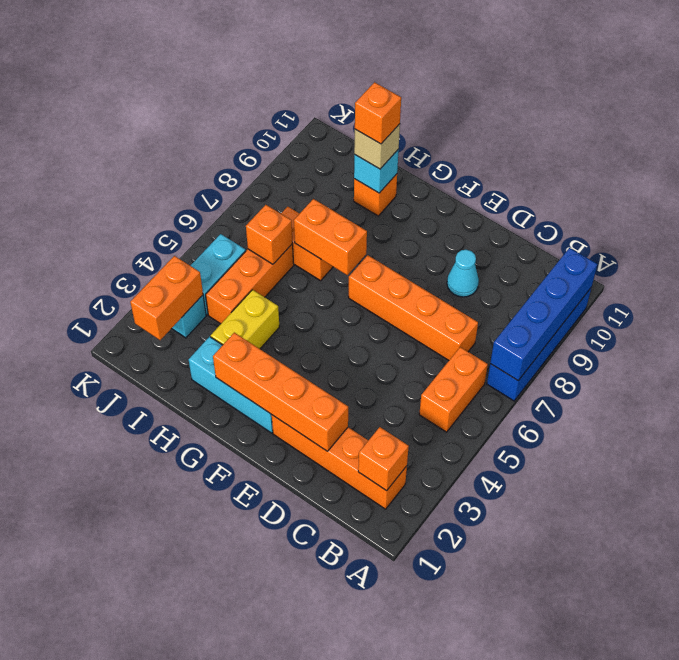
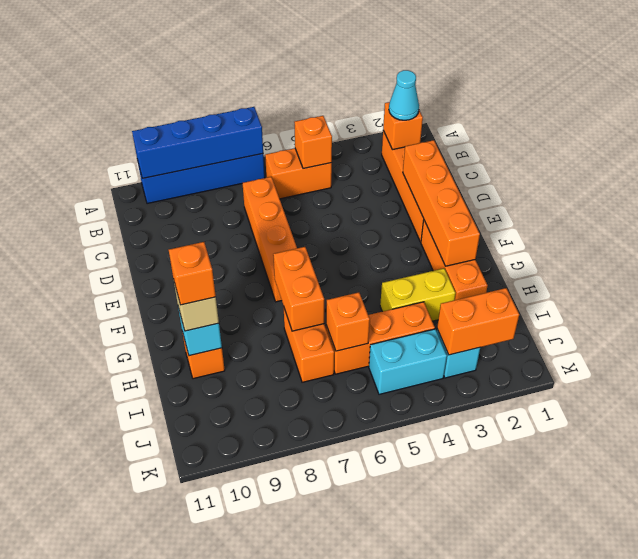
none -> orange brick B5 level 2
cyan cone D9 level 1 -> cyan cone B2 level 3
cyan brick F2:H2 level 1 -> orange brick F2:H2 level 1

